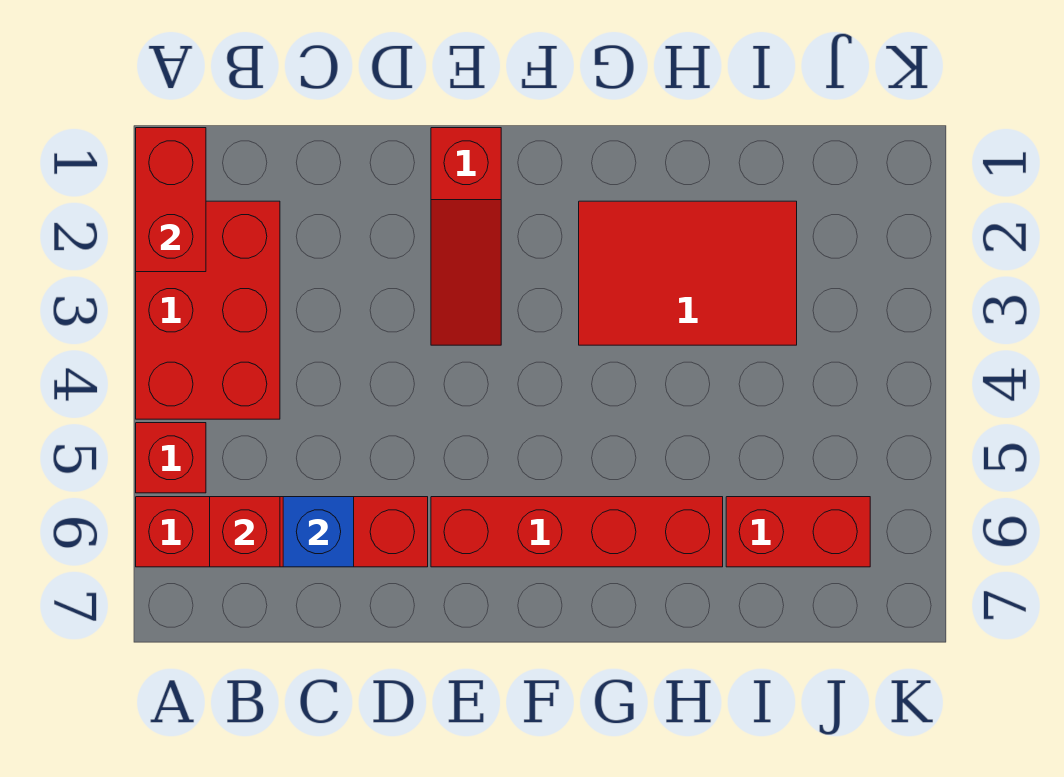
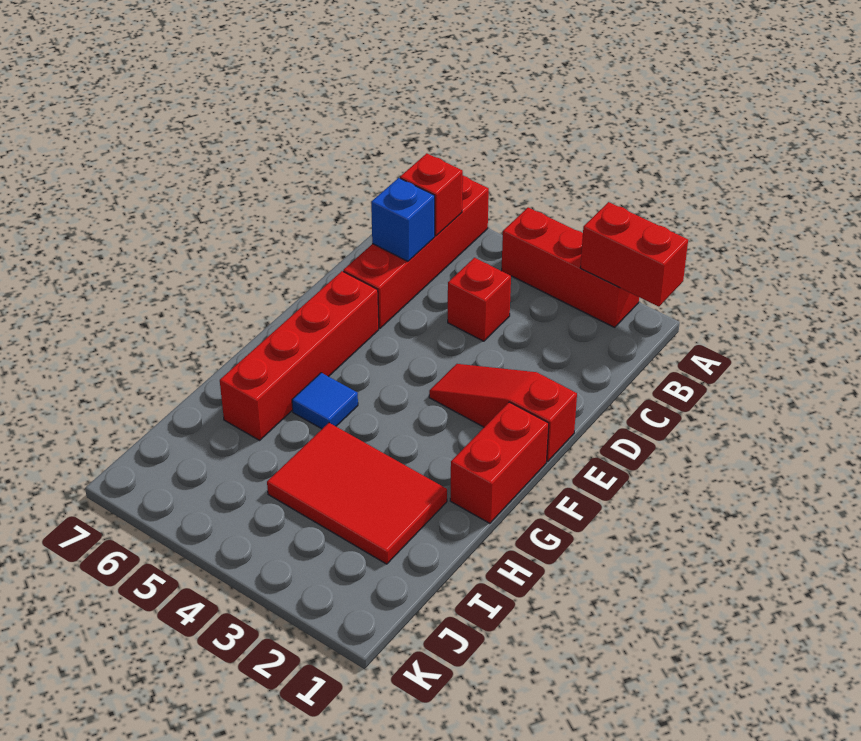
red brick A2:B4 level 1 -> red brick A2:A4 level 1
red brick A5 level 1 -> red brick C4 level 1
red tile G2:I3 level 1 -> red tile H2:I4 level 1
none -> blue tile G5 level 1
red brick I6:J6 level 1 -> red brick F1:G1 level 1

